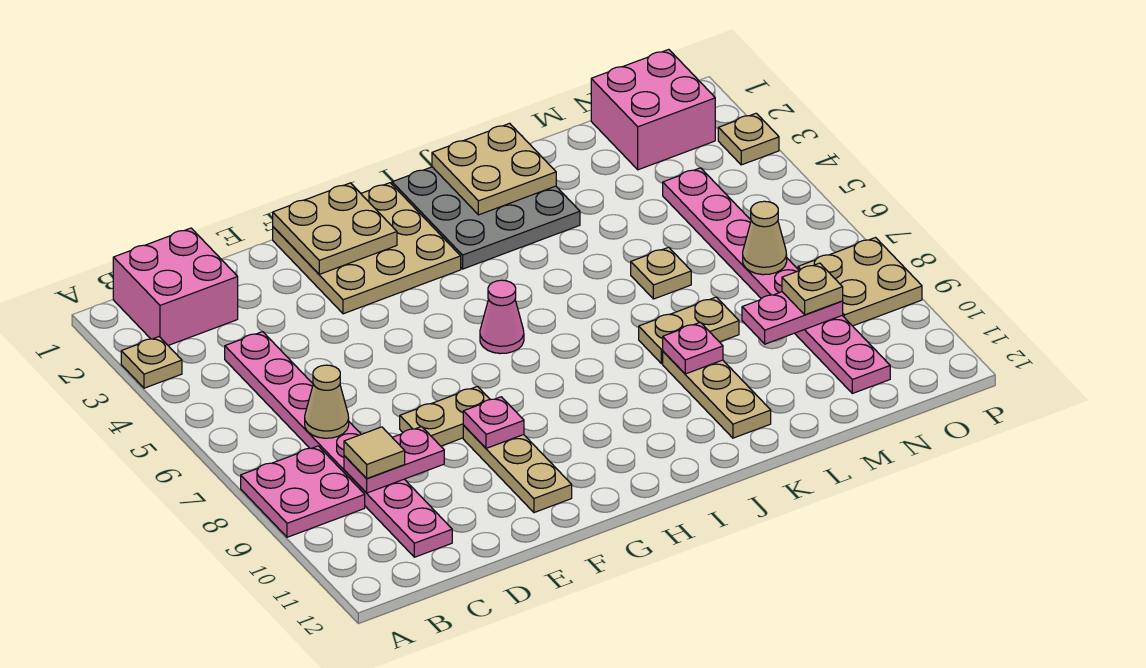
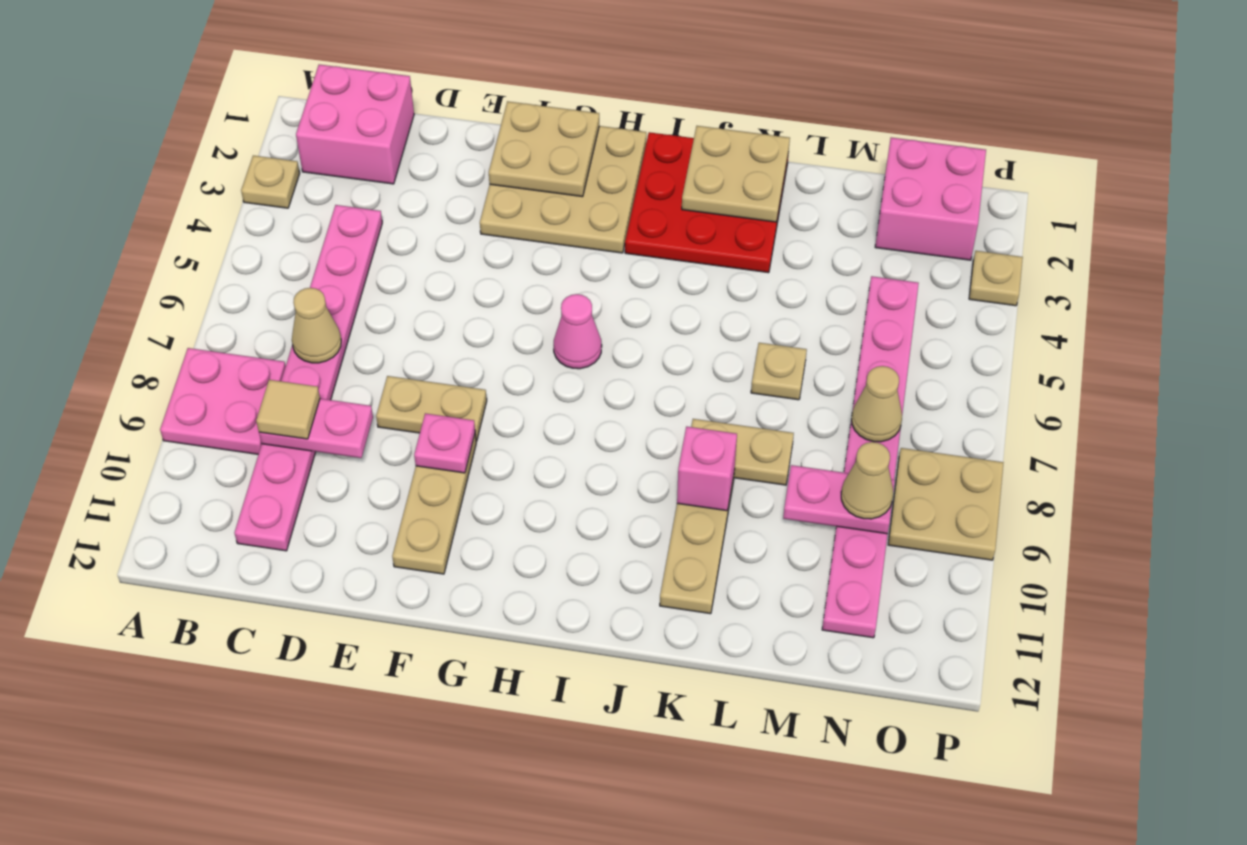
grey plate I1:K3 level 1 -> red plate I1:K3 level 1
pink plate K9 level 2 -> pink brick K9 level 2
tan plate N9 level 3 -> tan cone N9 level 3

